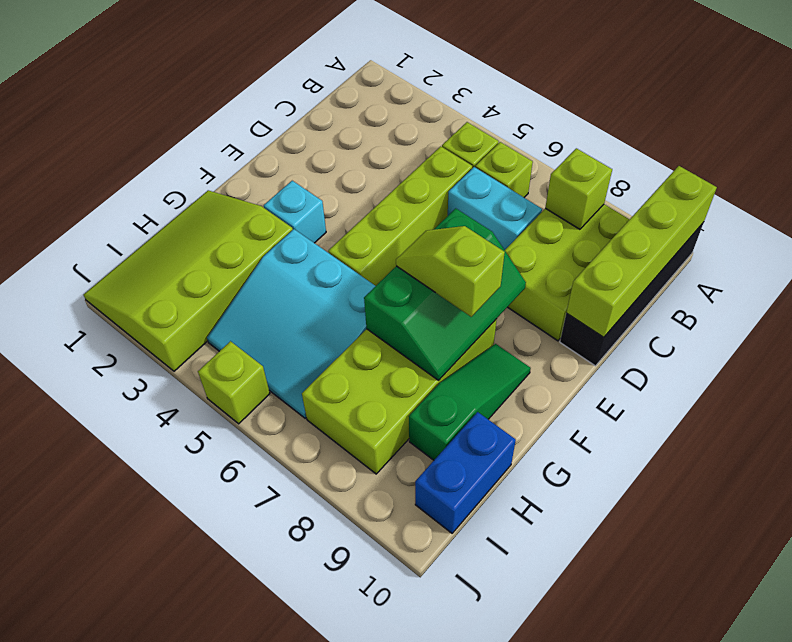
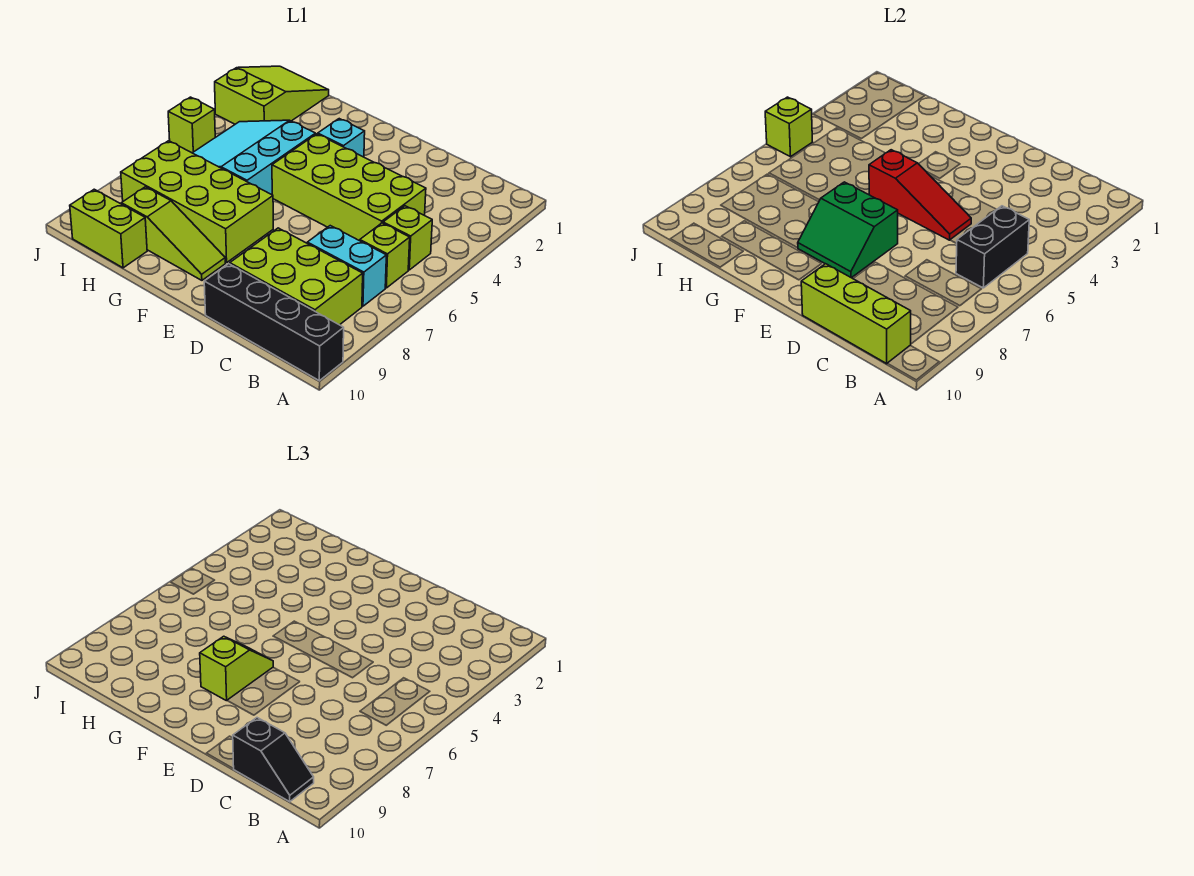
lime brick A10:D10 level 2 -> lime brick B10:D10 level 2
none -> black brick B5:B6 level 2
lime brick B8 level 2 -> lime brick J5 level 2
none -> black slope B10:C10 level 3 top C
lime brick C5:F5 level 1 -> lime brick C4:F5 level 1
cyan brick C6:C7 level 1 -> cyan brick B7:C7 level 1
none -> red slope D5:F5 level 2 top F
green slope E7:G8 level 2 top 7 -> green slope E7:F8 level 2 top 7
green slope F9:H9 level 1 top H -> lime slope F9:H9 level 1 top H
lime slope G1:J3 level 1 top 3 -> lime slope I1:J3 level 1 top 3
blue brick H10:I10 level 1 -> lime brick H10:I10 level 1

